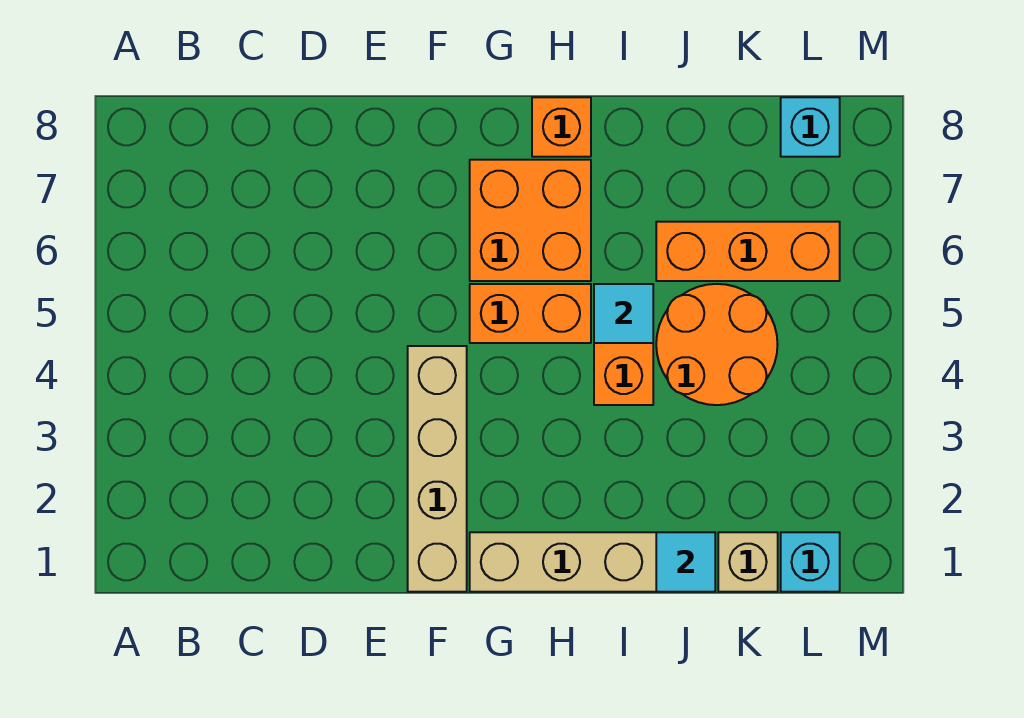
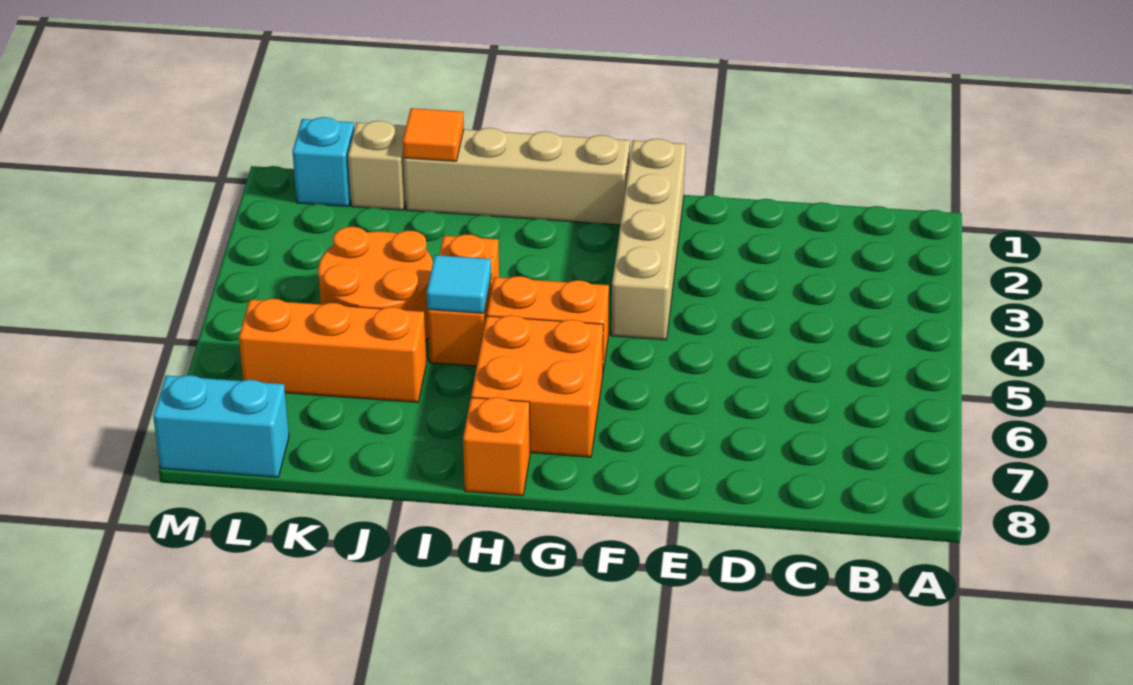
cyan tile J1 level 2 -> orange tile J1 level 2
cyan brick L8 level 1 -> cyan brick L8:M8 level 1

